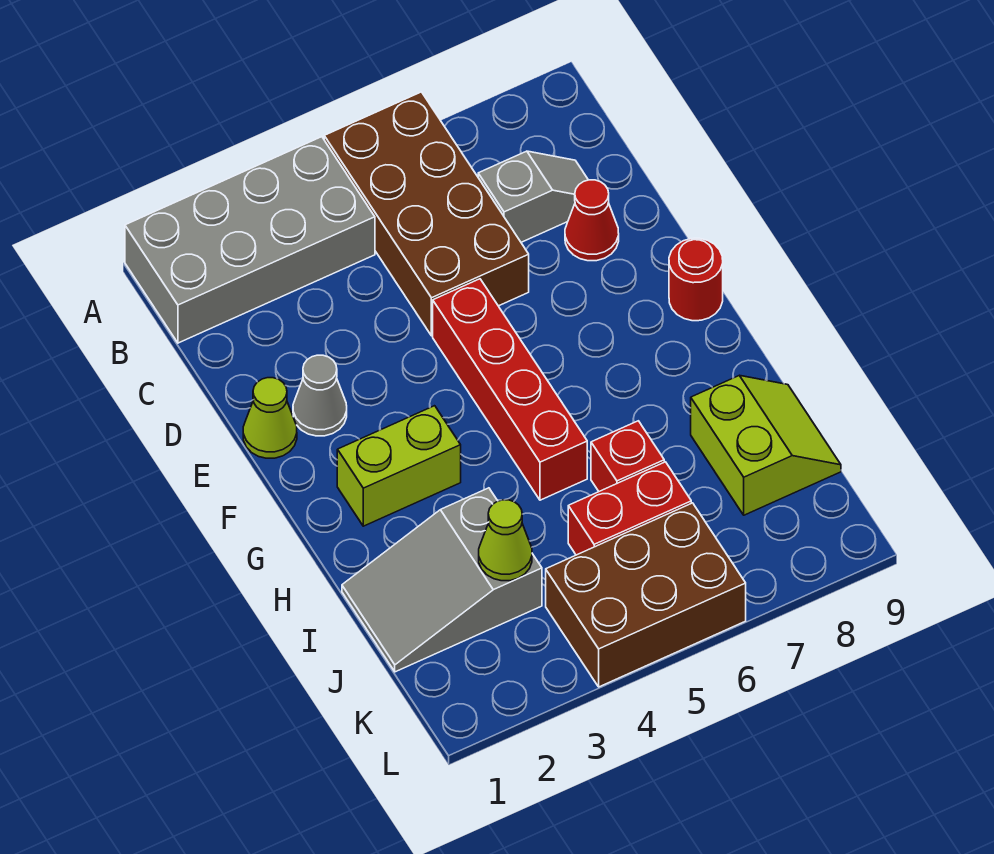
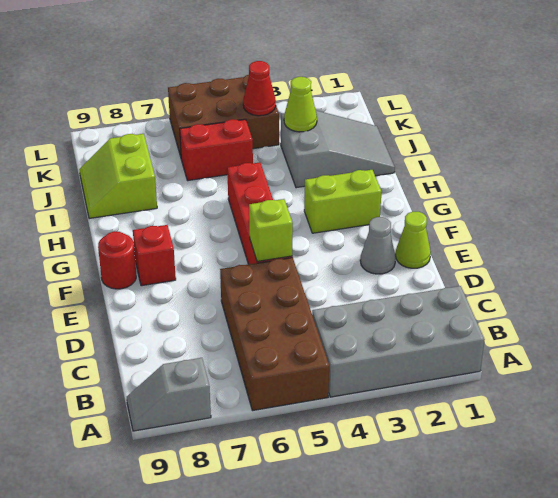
grey slope C7:C8 level 1 top 7 -> grey slope A8:A9 level 1 top 8
red cone D8 level 1 -> red cone K4 level 2
none -> lime brick E5 level 2
red brick I6 level 1 -> red brick F8 level 1

